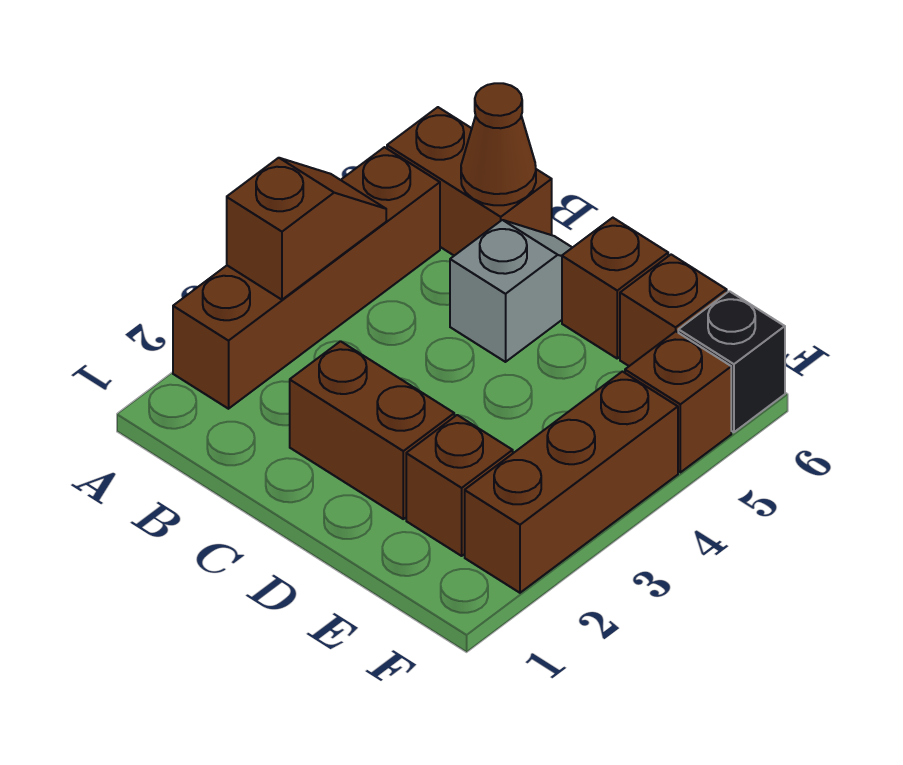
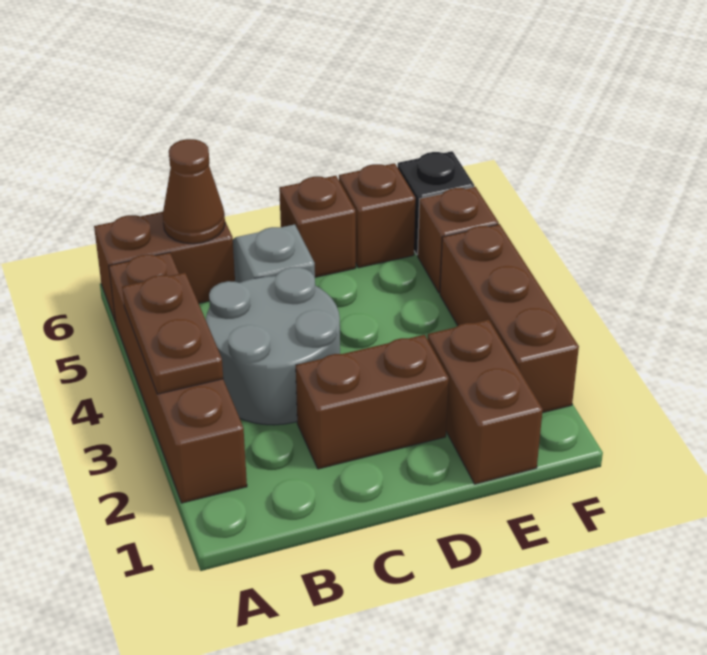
brown slope A3:A4 level 2 top 3 -> brown plate A3:A4 level 2
none -> grey round brick B3:C4 level 1
brown brick E2 level 1 -> brown brick E1:E2 level 1

